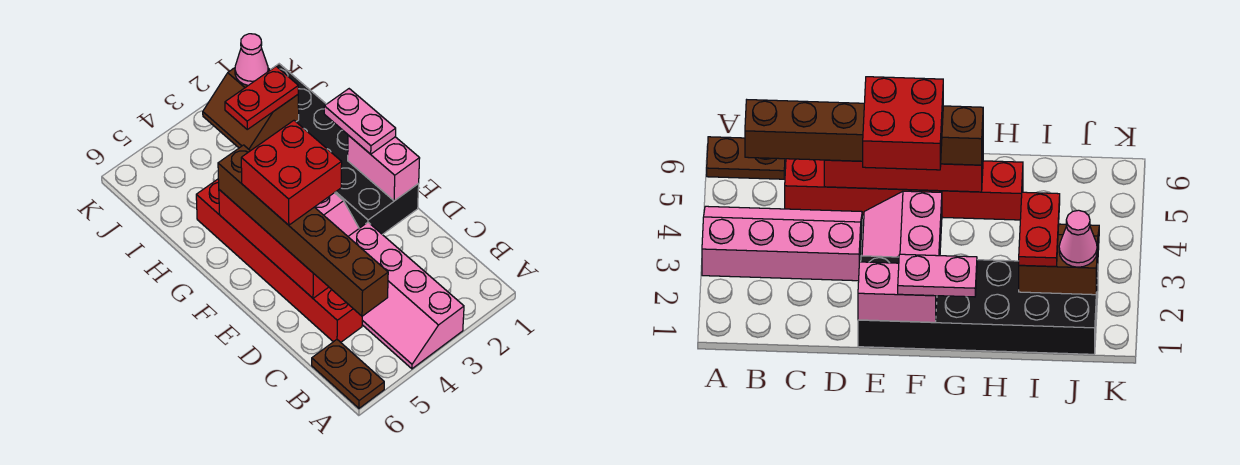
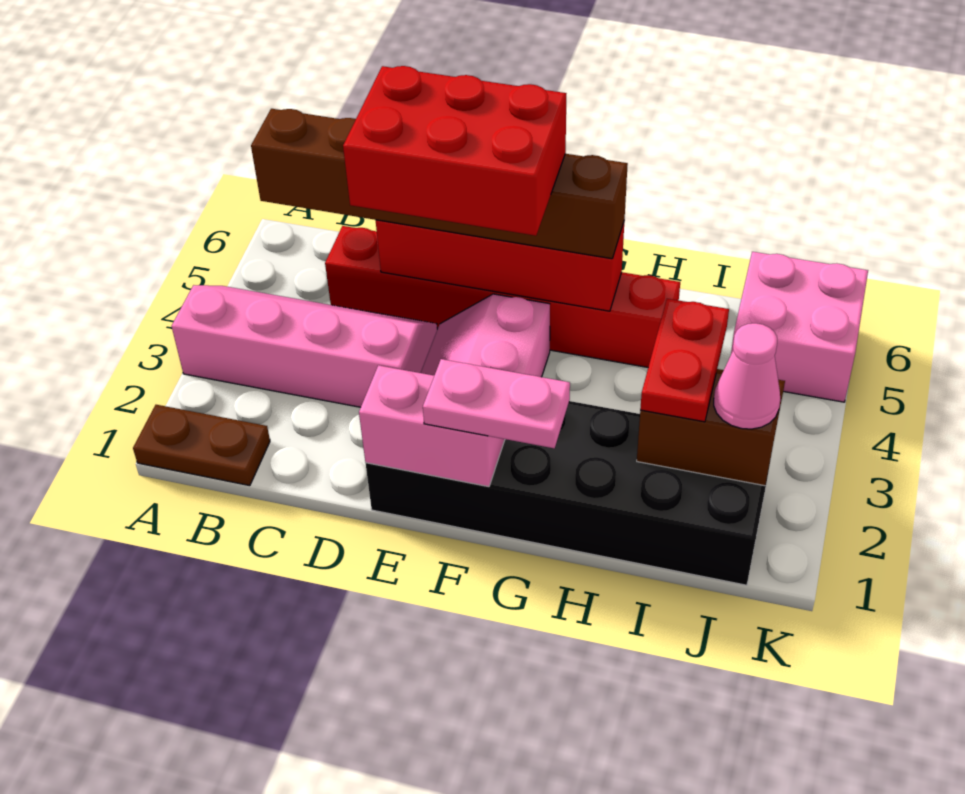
brown plate A6:B6 level 1 -> brown plate A1:B1 level 1
red brick E4:F5 level 4 -> red brick D4:F5 level 4
none -> pink brick J5:K6 level 1

